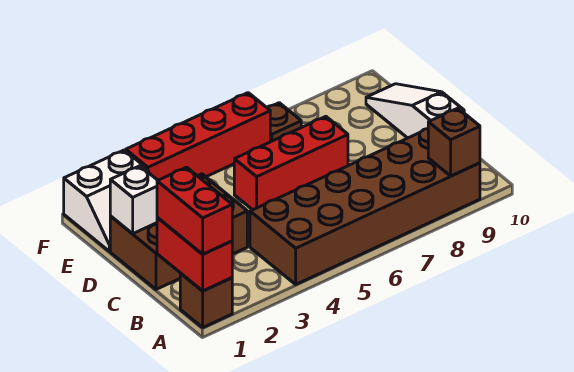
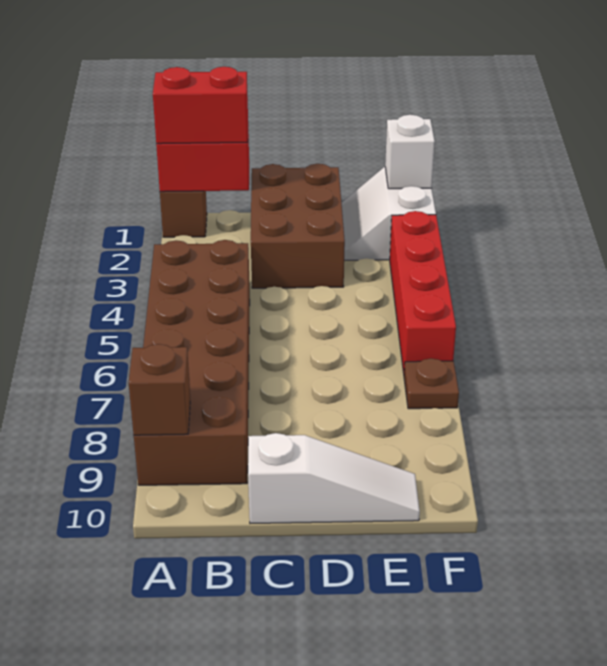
white brick D1 level 2 -> white brick F1 level 2
red brick D5:D7 level 1 -> none

